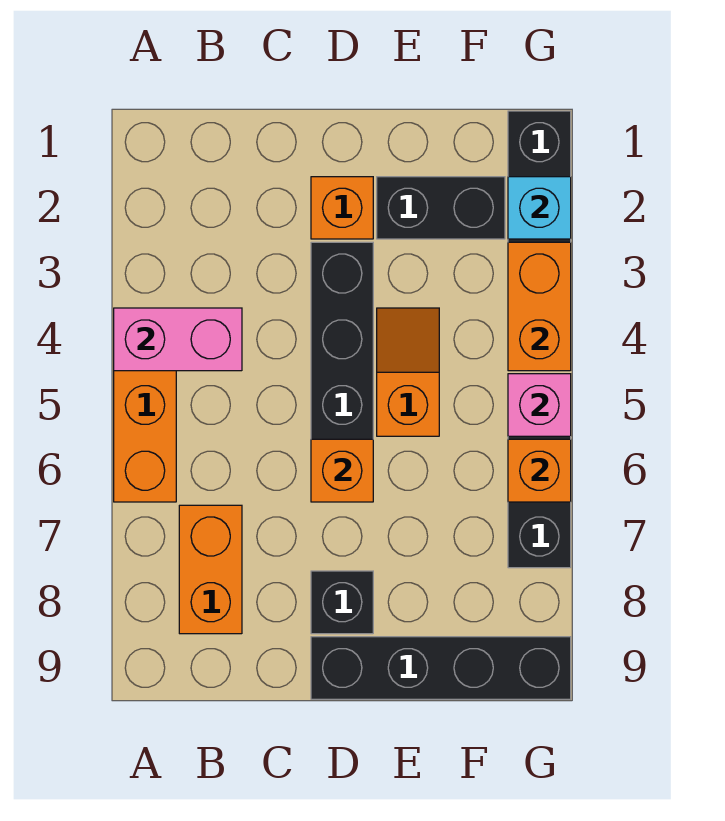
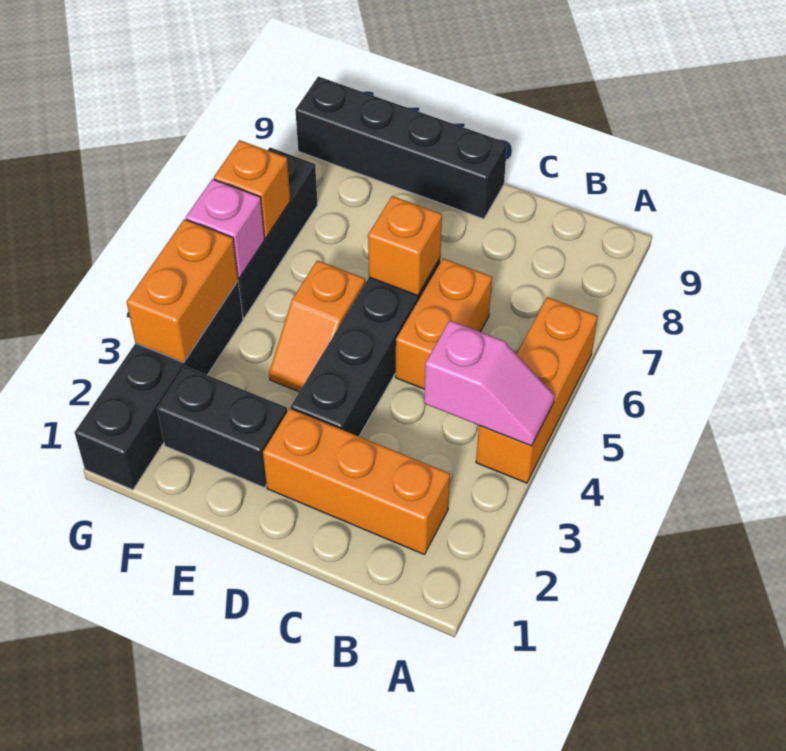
pink brick A4:B4 level 2 -> pink slope A4:B4 level 2 top B
orange brick B7:B8 level 1 -> orange brick C5:C6 level 1
orange brick D2 level 1 -> orange brick B2:D2 level 1
black brick D8 level 1 -> none
cyan brick G2 level 2 -> none

